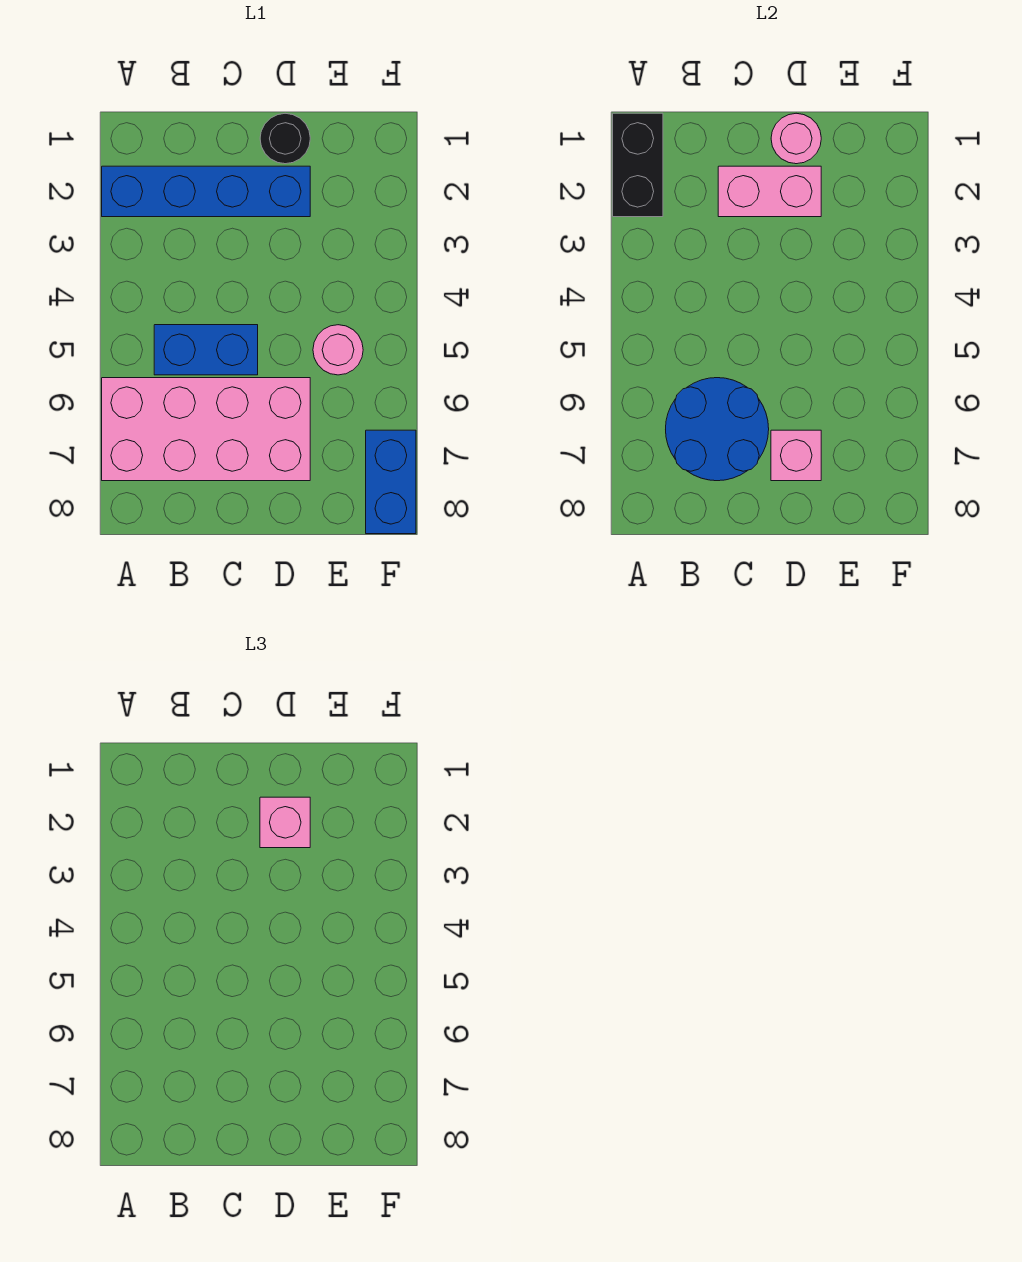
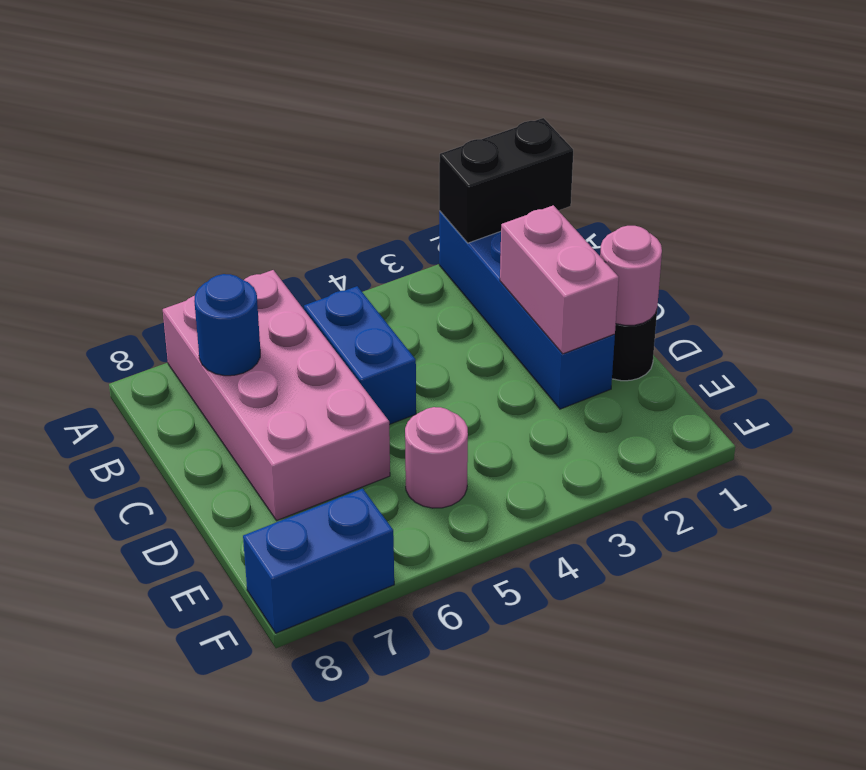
blue round brick B6:C7 level 2 -> blue round brick B7 level 2
pink brick D2 level 3 -> none
pink brick D7 level 2 -> none

